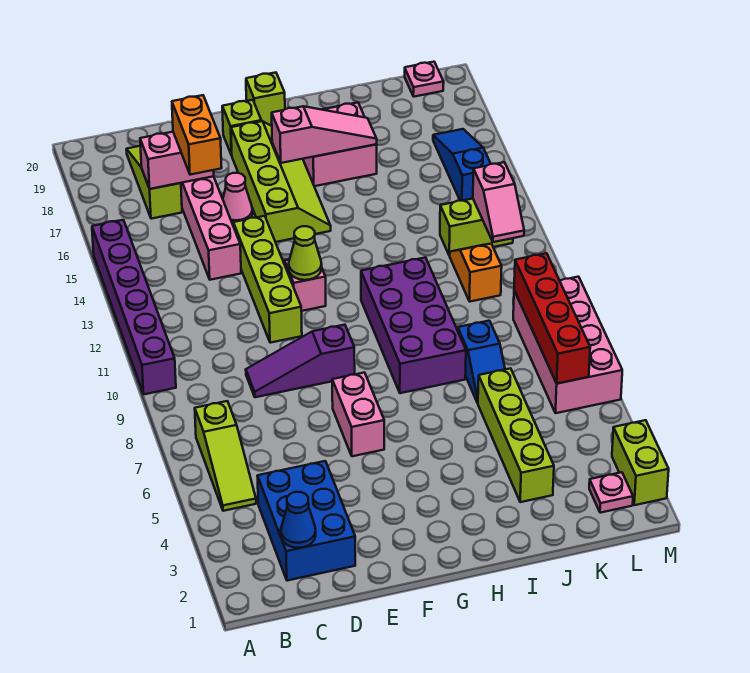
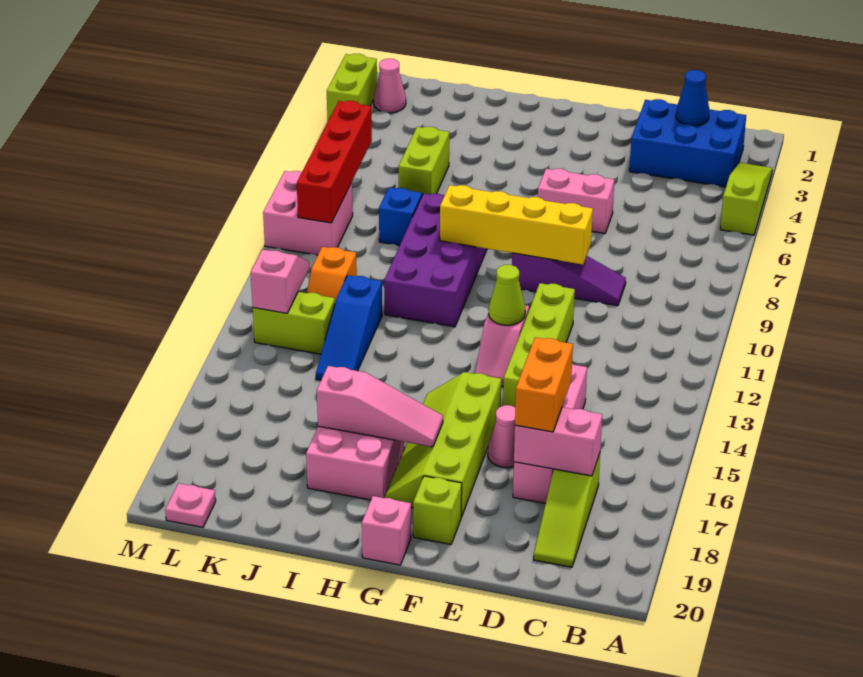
purple brick A10:A15 level 1 -> none
lime slope B5:B7 level 1 top 7 -> lime slope A3:A5 level 1 top 5
blue brick C2:D4 level 1 -> blue brick B2:D3 level 1
none -> yellow brick E9:H9 level 2
pink brick F6:F7 level 1 -> pink brick E6:F6 level 1
pink slope G17:I17 level 2 top G -> pink slope G17:I17 level 2 top I
lime brick G20 level 1 -> pink brick G20 level 1
lime brick J3:J6 level 1 -> lime brick J5:J6 level 1
pink plate L2 level 1 -> pink cone L2 level 1
pink brick L6:M9 level 1 -> pink brick L8:M9 level 1
blue slope L15:L17 level 1 top 15 -> blue slope J12:J14 level 1 top 12

